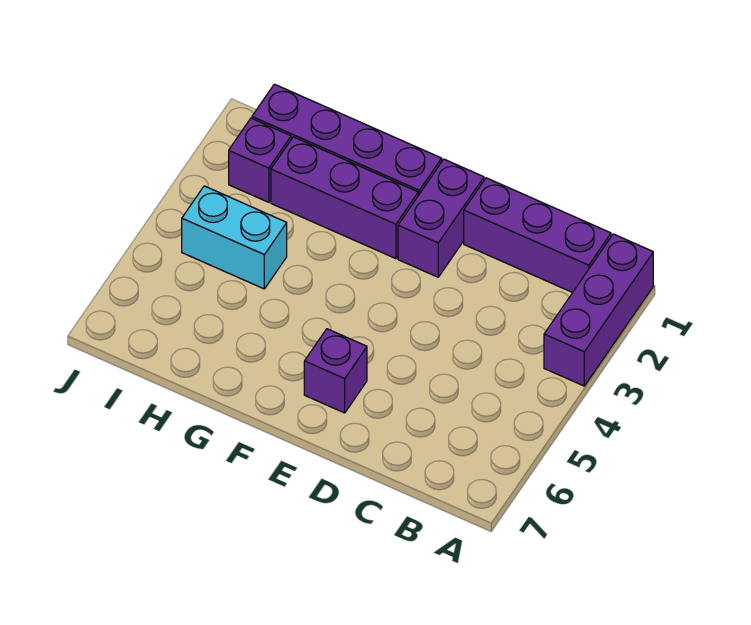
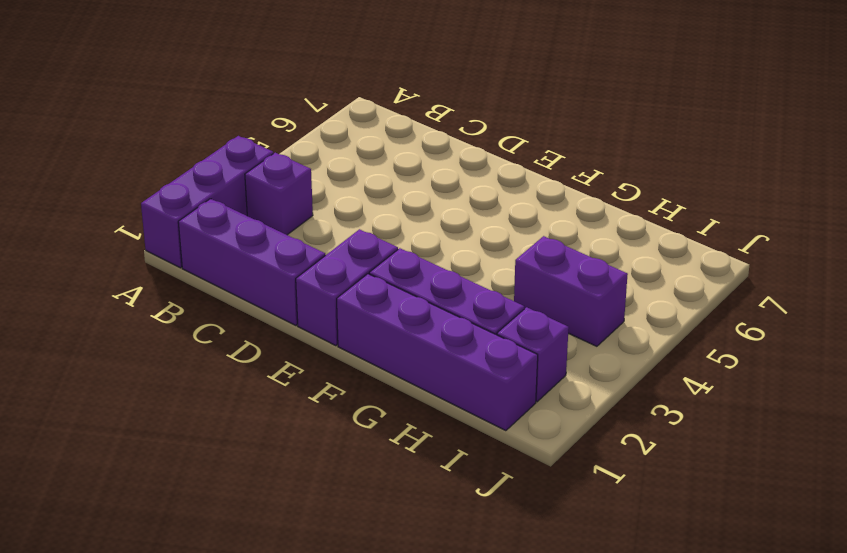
purple brick E6 level 1 -> purple brick B3 level 1
cyan brick H4:I4 level 1 -> purple brick H4:I4 level 1

